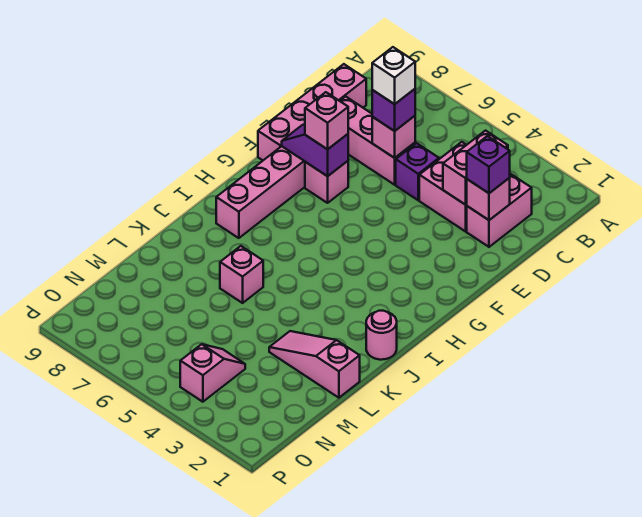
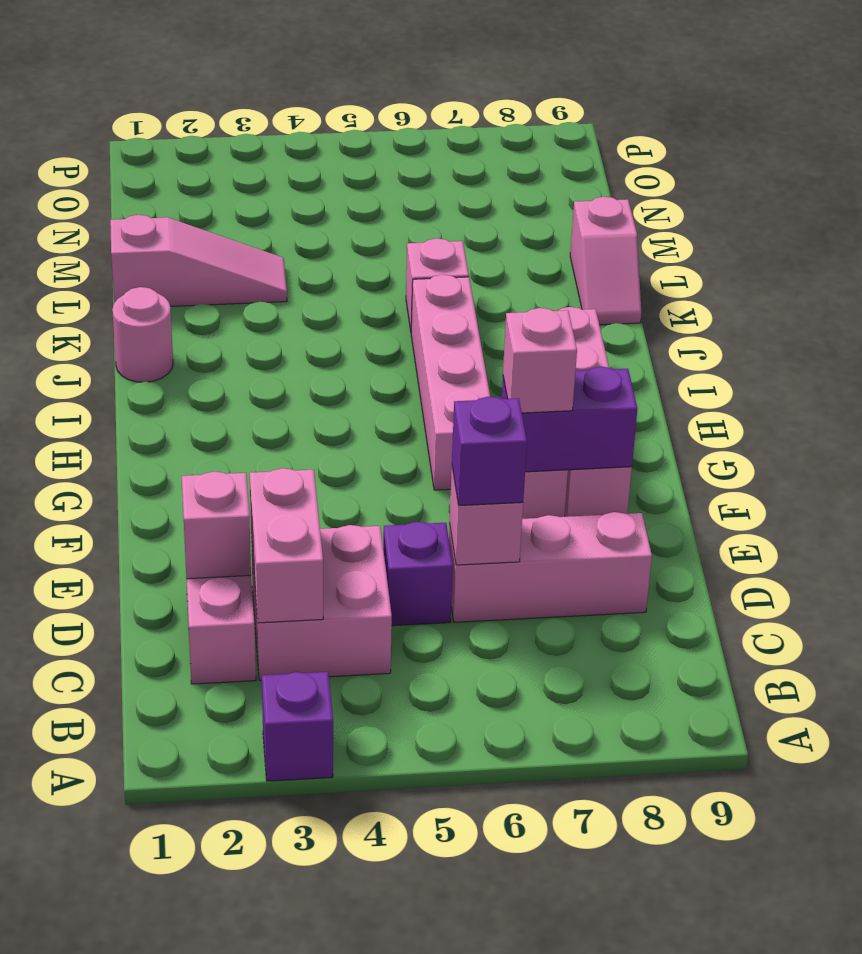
pink brick C9:F9 level 1 -> pink brick G6:J6 level 1
purple brick D2 level 3 -> purple brick A3 level 1
white brick D6 level 4 -> none
purple slope F7:F8 level 2 top 7 -> purple brick F7:F8 level 2
pink slope N4:O4 level 1 top O -> pink slope K9:L9 level 1 top L

